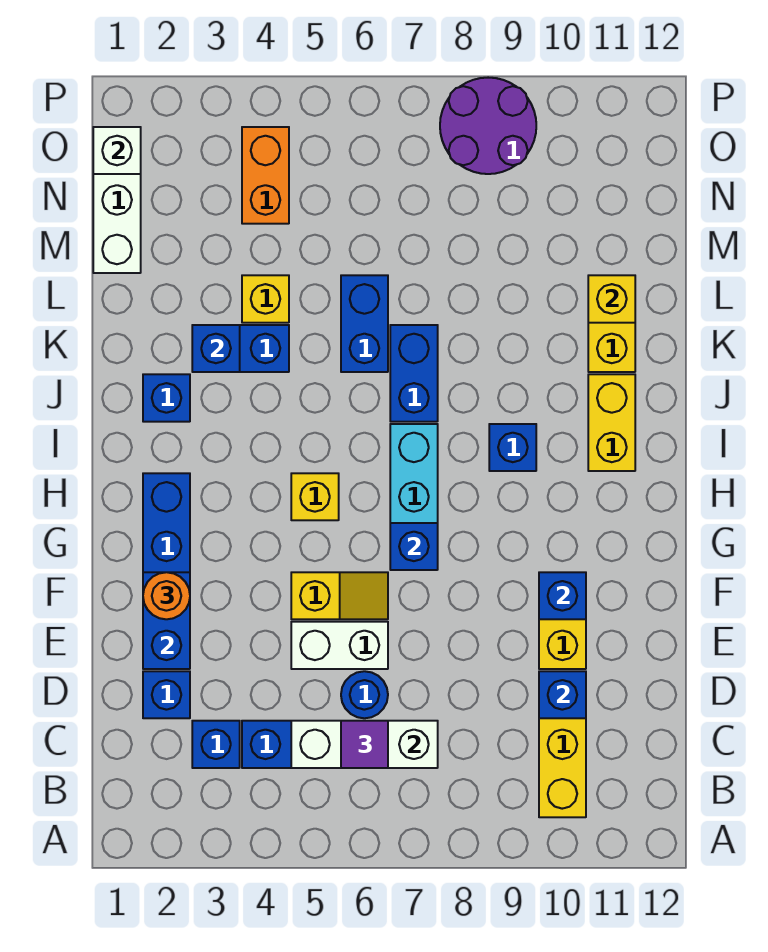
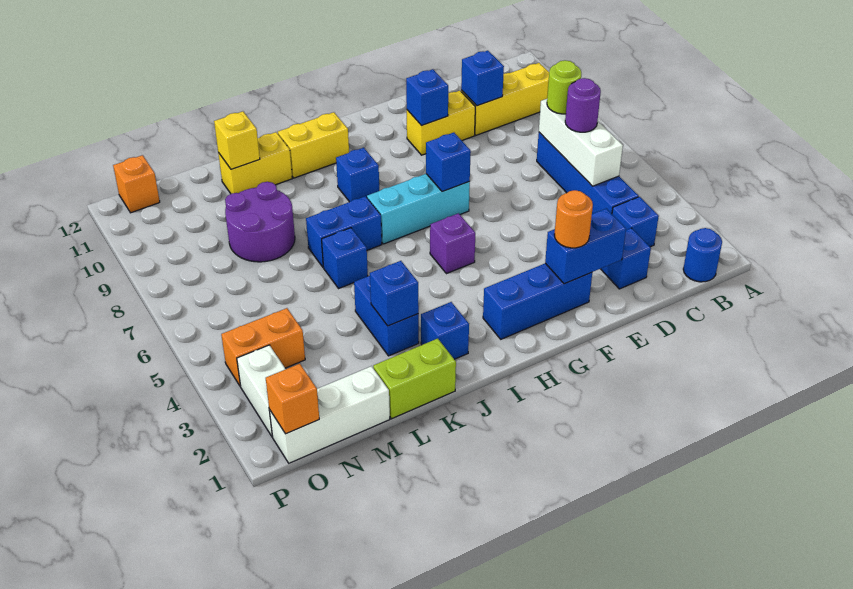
purple tile C6 level 3 -> purple round brick C6 level 3
none -> lime round brick C7 level 3
blue round brick D6 level 1 -> blue round brick B1 level 1
white brick E5:E6 level 1 -> white brick O2:O3 level 1
yellow slope F5:F6 level 1 top 5 -> none
yellow brick H5 level 1 -> purple brick H5 level 1
none -> lime brick K1:L1 level 1
blue brick K6:L6 level 1 -> blue brick K6 level 1
yellow brick L4 level 1 -> none
white brick O1 level 2 -> orange brick O1 level 2
purple round brick O8:P9 level 1 -> purple round brick L8:M9 level 1
none -> orange brick O12 level 1

